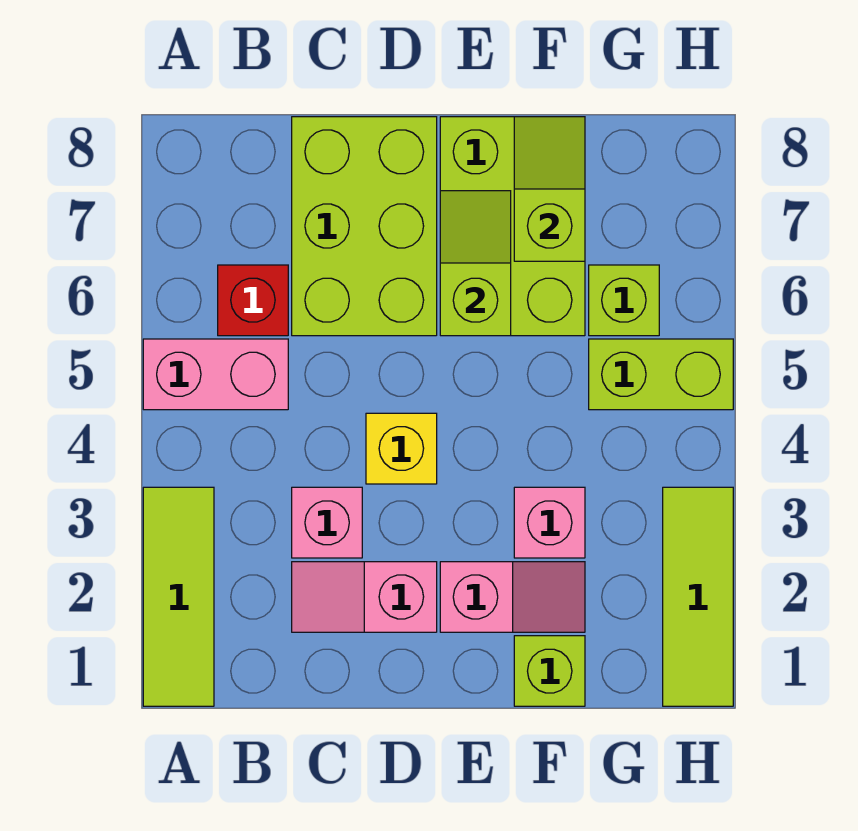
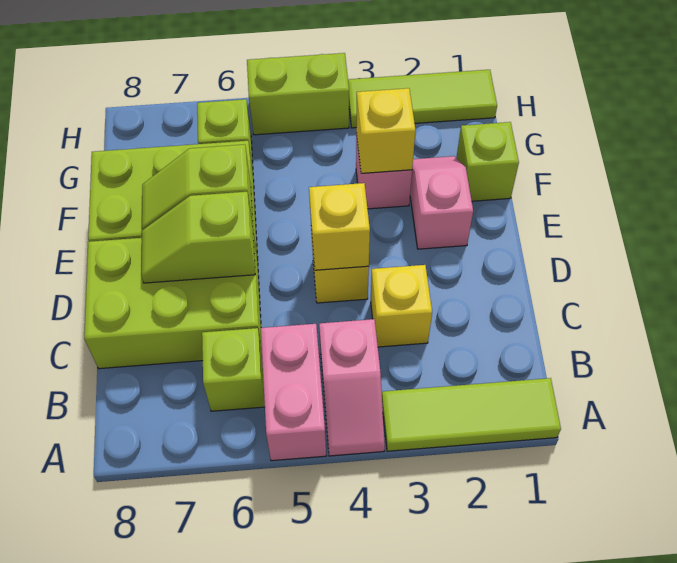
red brick B6 level 1 -> lime brick B6 level 1
pink slope C2:D2 level 1 top D -> pink slope A4:B4 level 1 top B
pink brick C3 level 1 -> yellow brick C3 level 1
none -> yellow brick D4 level 2
none -> yellow brick F3 level 2
lime slope F7:F8 level 2 top 7 -> lime slope D6:D7 level 2 top 6
lime brick G5:H5 level 1 -> lime brick H4:H5 level 1

